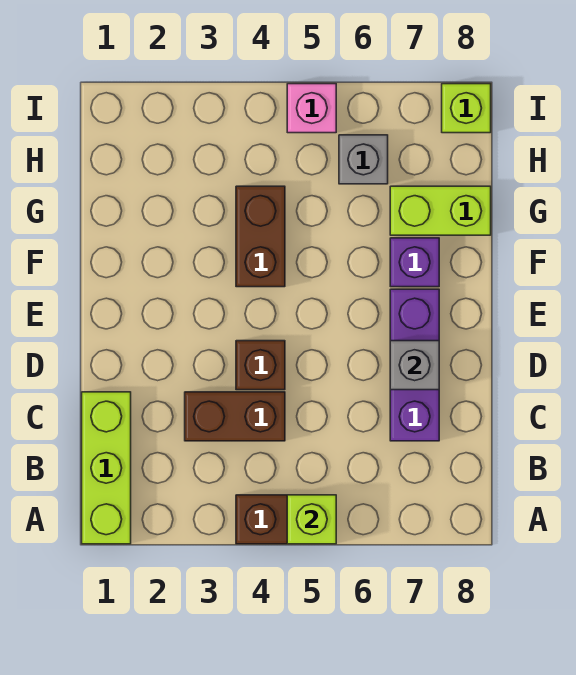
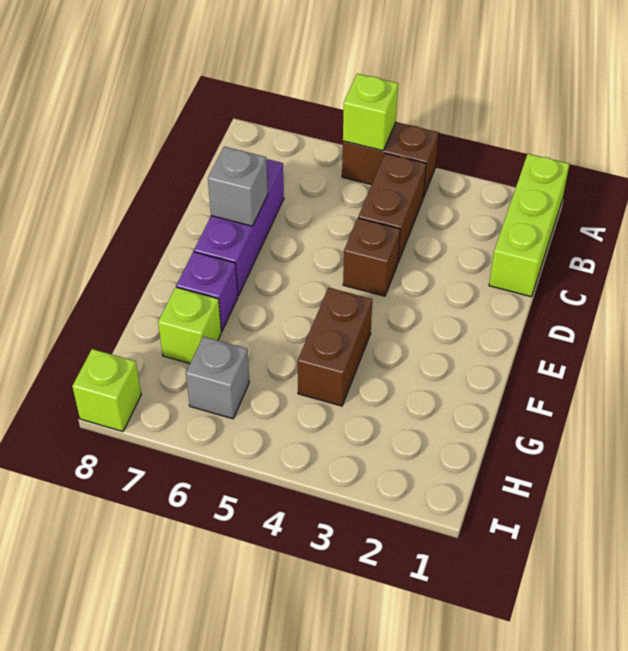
brown brick C3:C4 level 1 -> brown brick B4:C4 level 1
lime brick G7:G8 level 1 -> lime brick G7 level 1
pink brick I5 level 1 -> none

